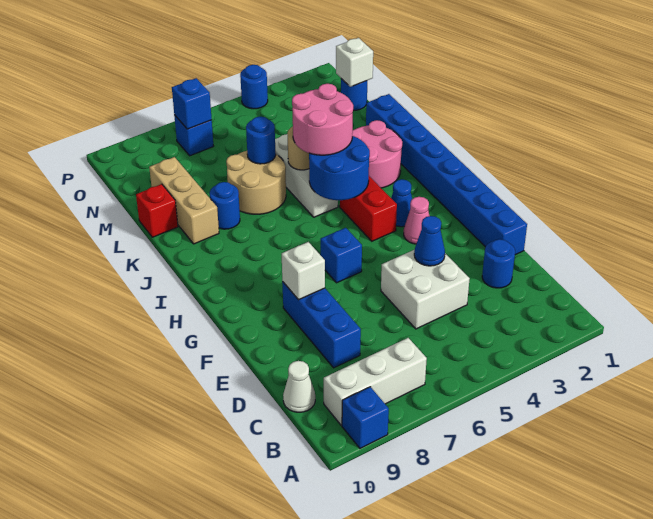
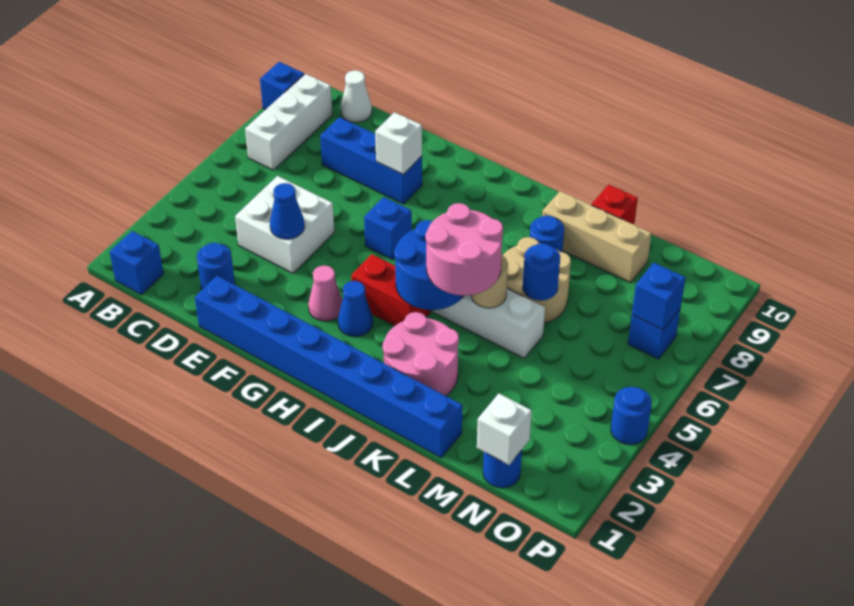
none -> blue brick B1 level 1

